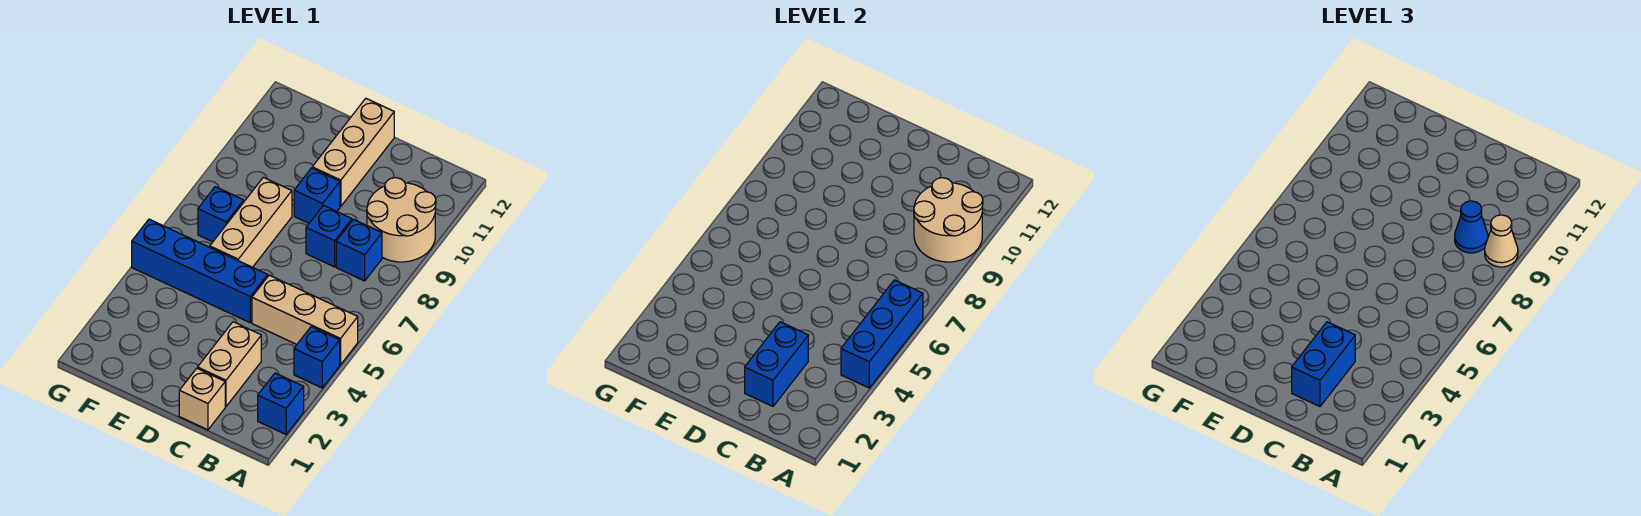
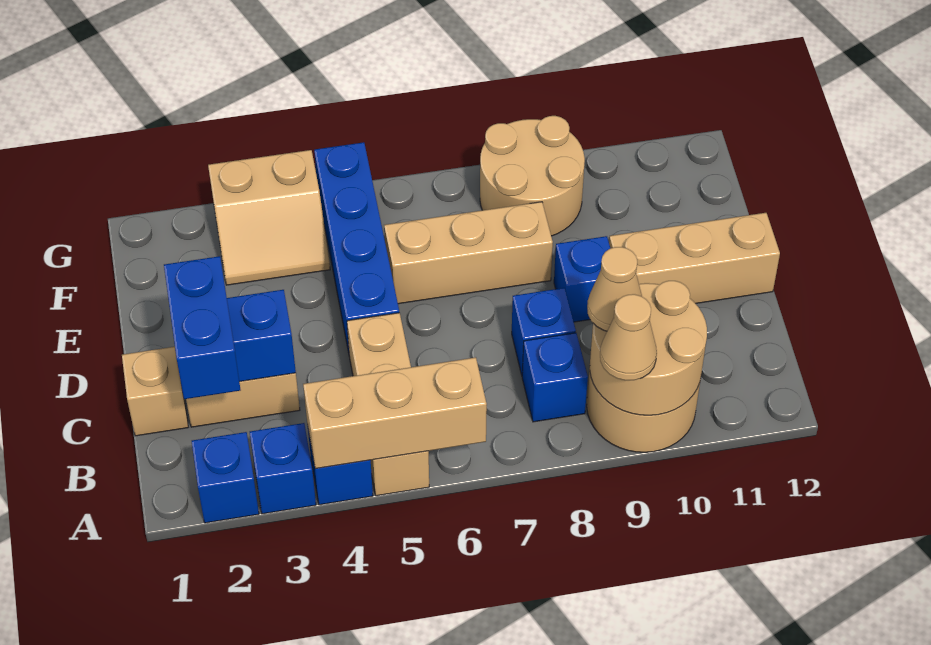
blue brick A4:A6 level 2 -> tan brick A4:A6 level 2
blue cone B9 level 3 -> tan cone B9 level 3
blue brick C2:C3 level 3 -> blue brick B2:C2 level 3
none -> tan slope F3:G4 level 1 top G
blue brick F7 level 1 -> blue brick A3 level 1
none -> tan round brick F8:G9 level 1

